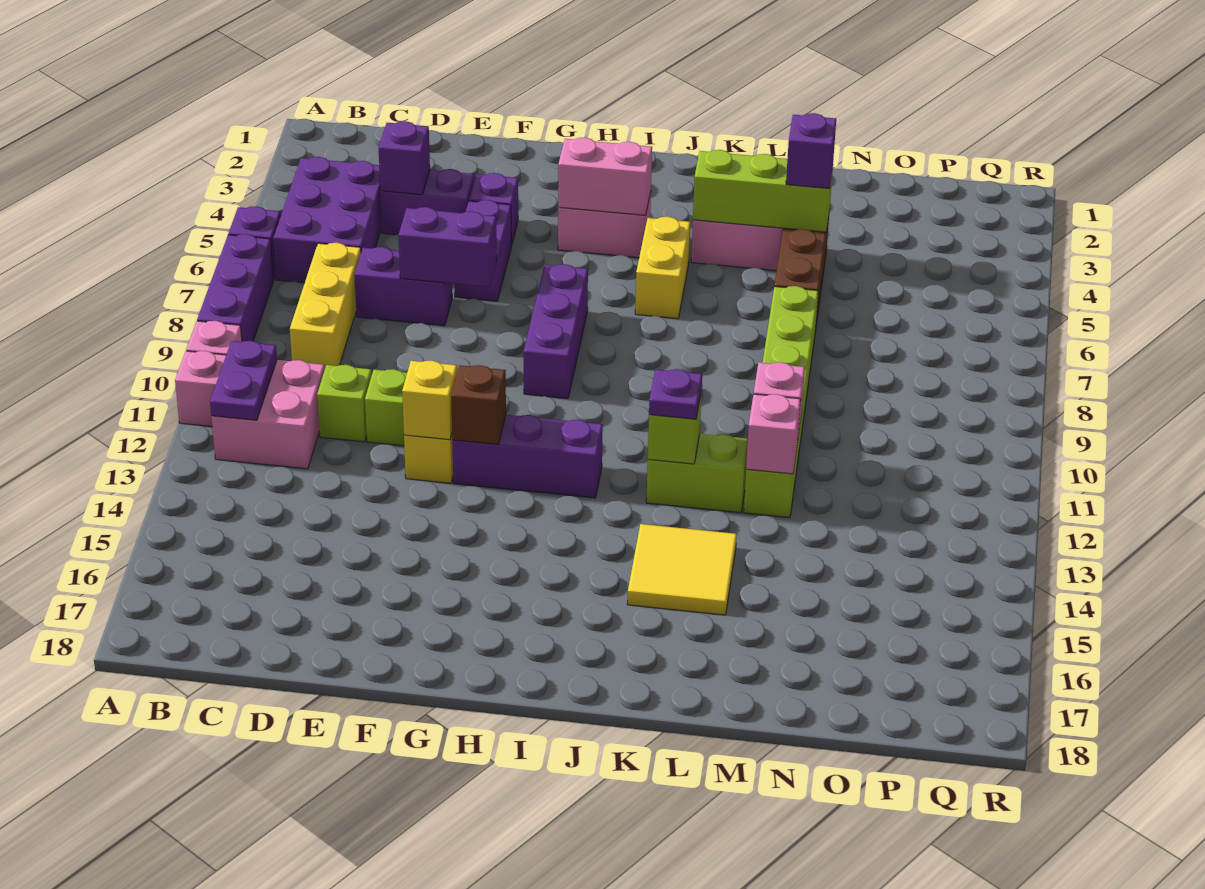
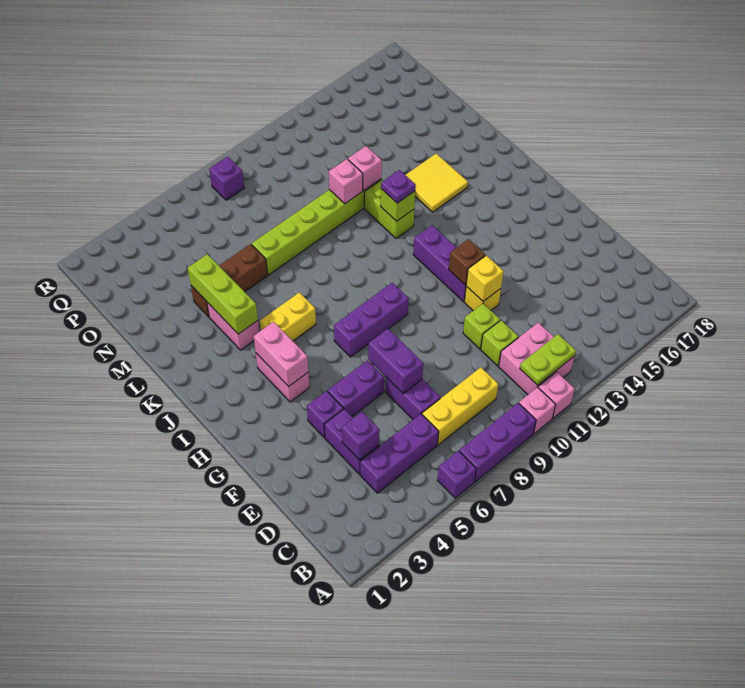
purple brick B4:C6 level 1 -> purple brick C4:C6 level 1
purple plate B11:B12 level 2 -> lime plate B11:B12 level 2
purple brick M4 level 3 -> purple brick Q8 level 1

